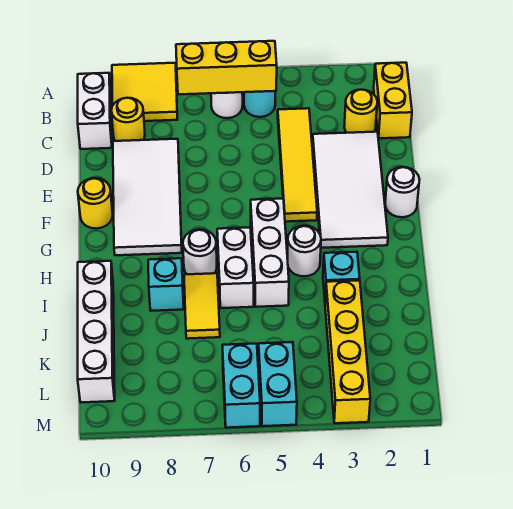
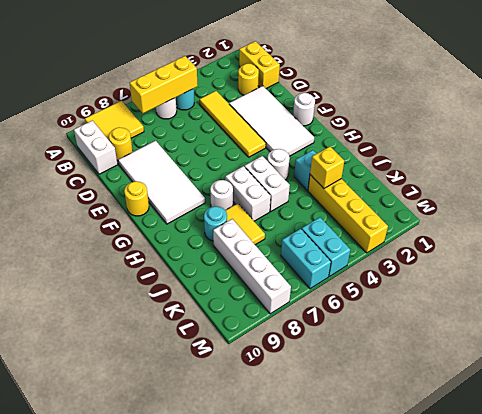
white brick G5:I5 level 1 -> white brick H5:I5 level 1
cyan brick I8 level 1 -> cyan round brick I8 level 1
white brick I10:L10 level 1 -> white brick J8:M8 level 1
none -> yellow brick J3 level 2

